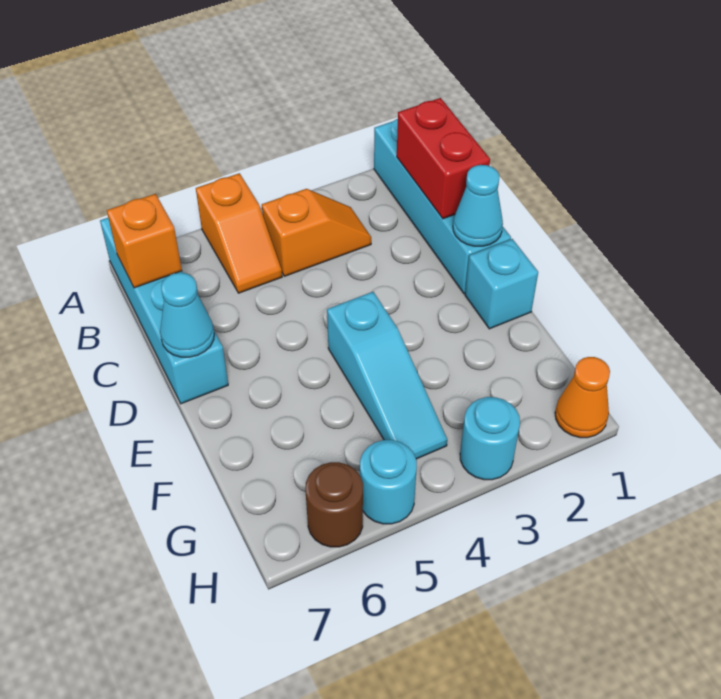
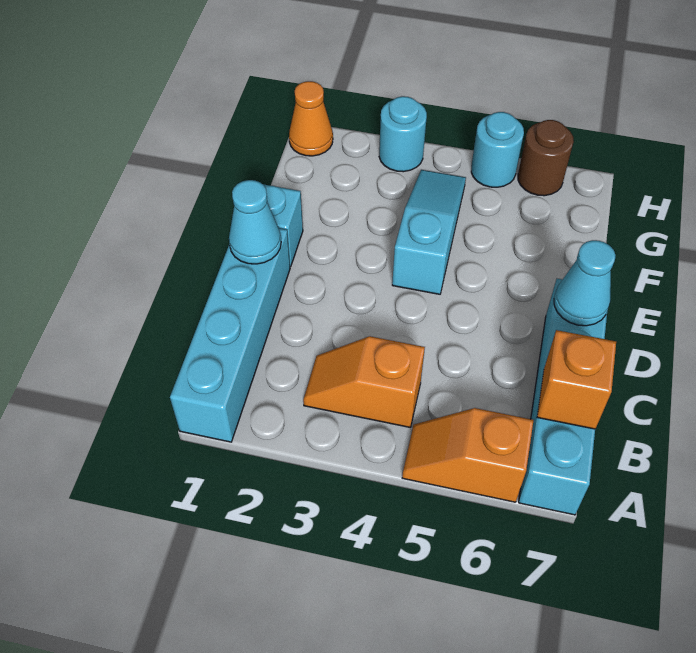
orange slope A5:B5 level 1 top A -> orange slope A5:A6 level 1 top 6
red brick B1:C1 level 2 -> none

